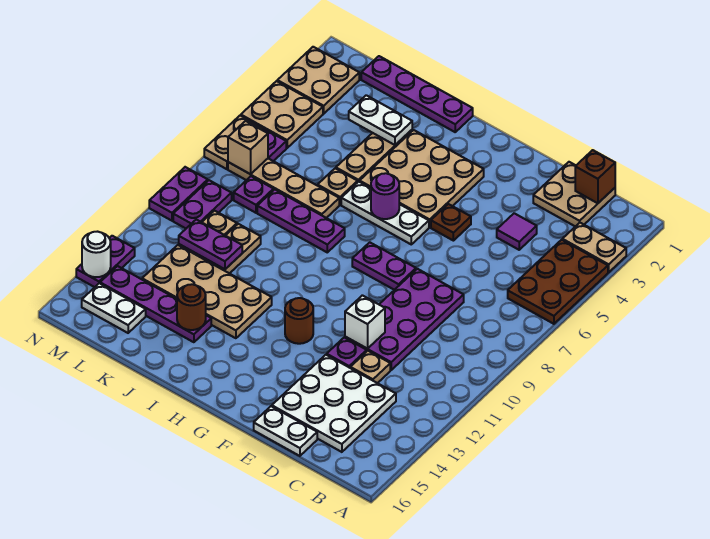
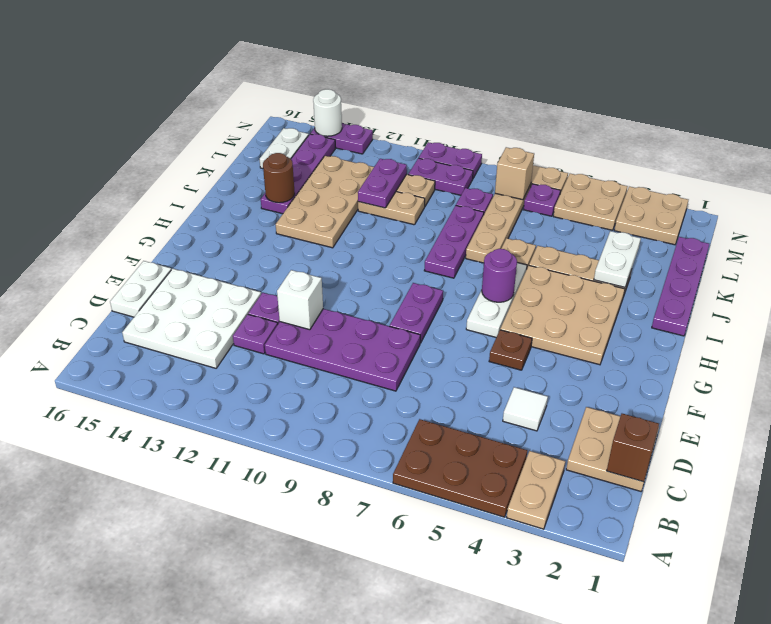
purple tile D4 level 1 -> white tile D4 level 1
tan plate D12 level 1 -> purple plate D12 level 1
brown round brick G12 level 1 -> none

